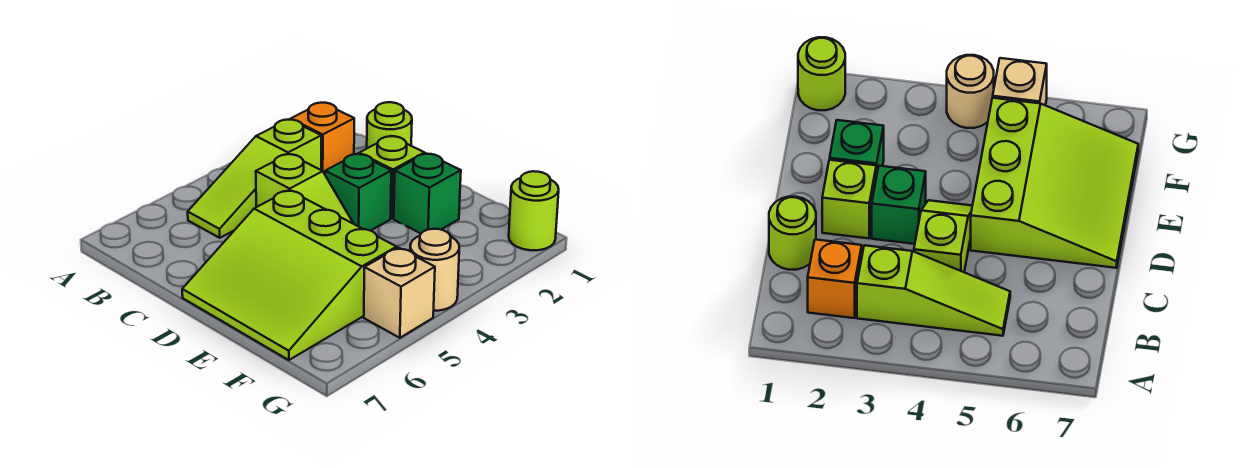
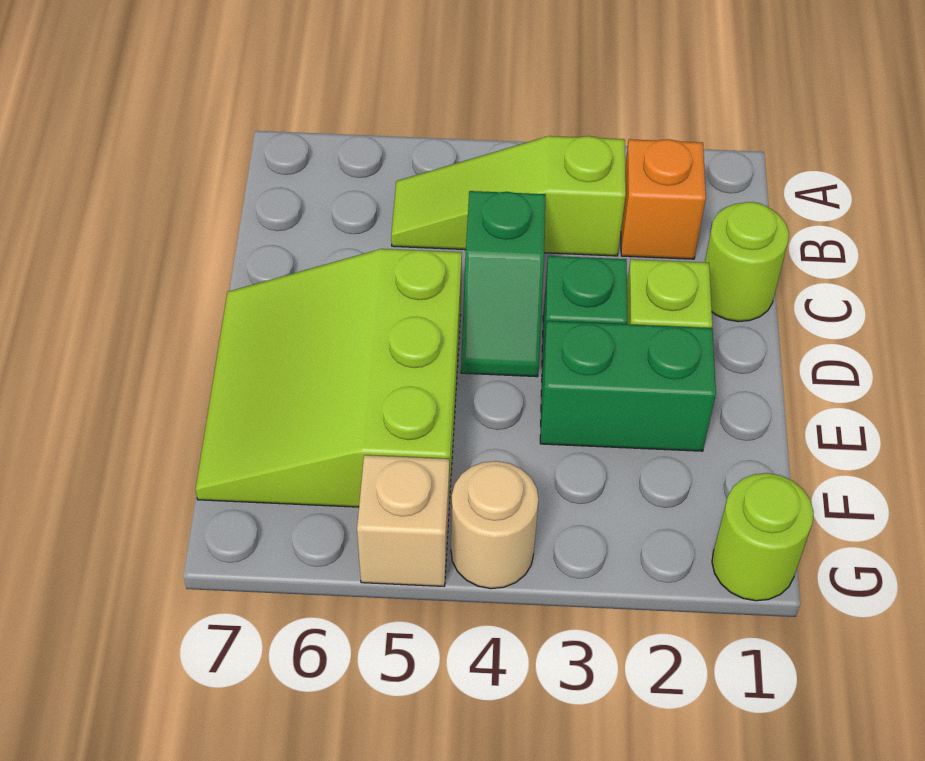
lime slope C4:D4 level 1 top C -> green slope C4:D4 level 1 top C
green brick E2 level 1 -> green brick E2:E3 level 1

